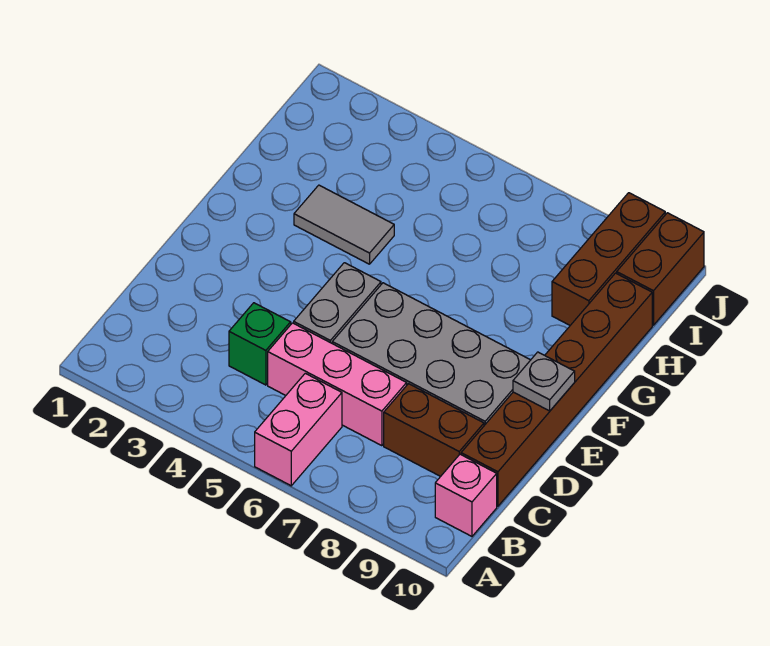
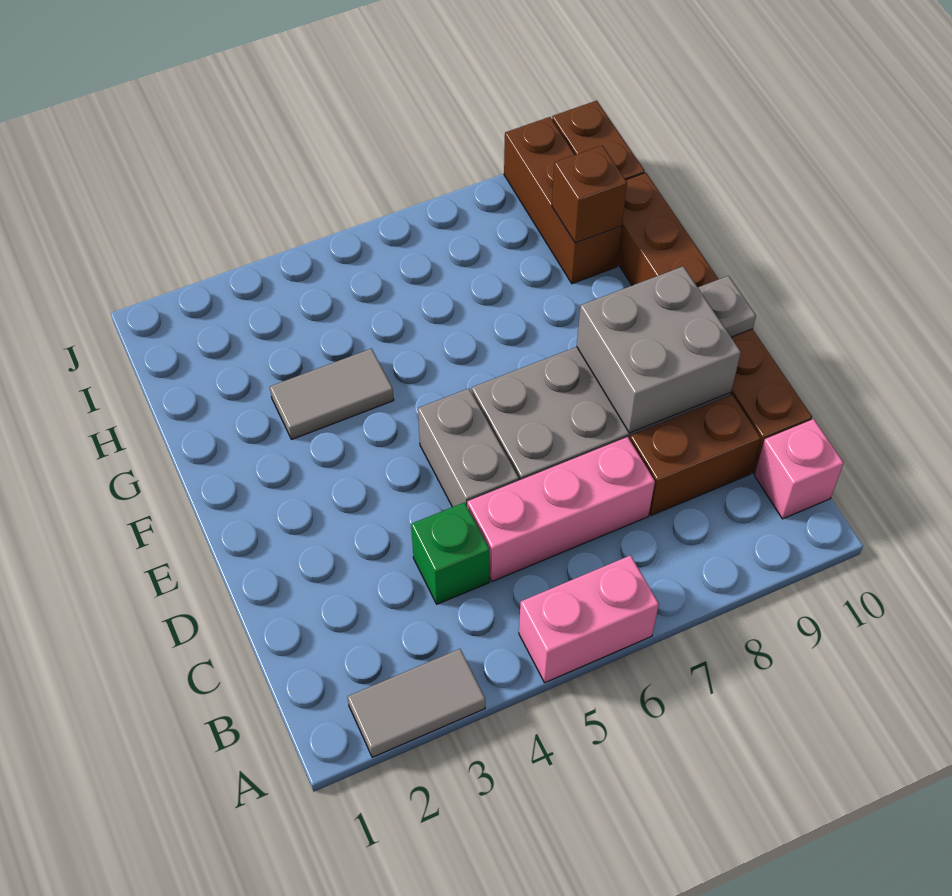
none -> grey tile A2:A3 level 1
pink brick A6:B6 level 1 -> pink brick A5:A6 level 1
none -> grey brick D8:E9 level 2
none -> brown brick H9 level 2

